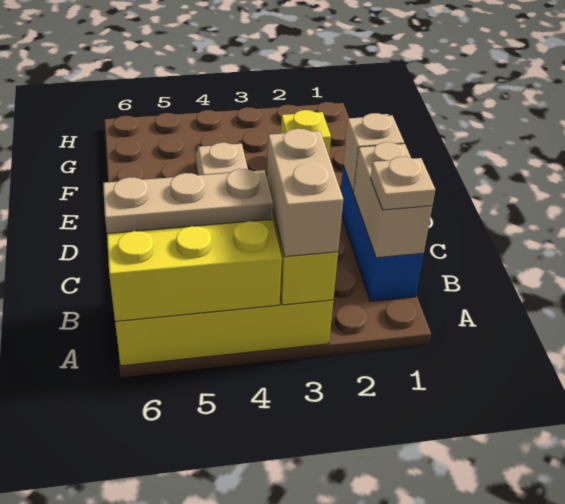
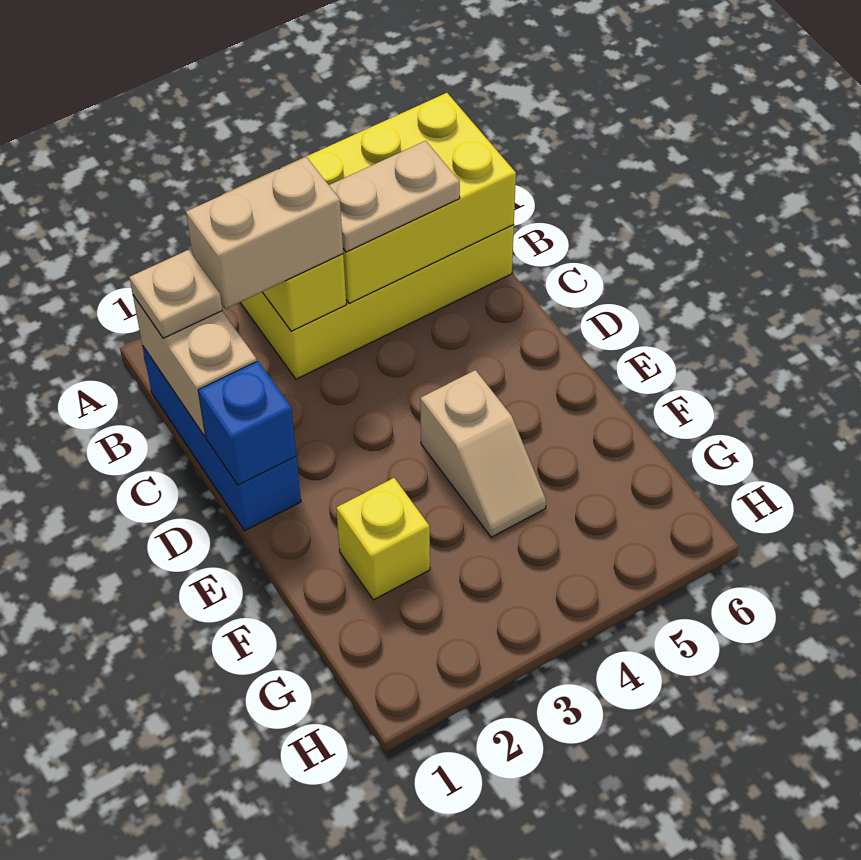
tan brick A3:B3 level 3 -> tan brick B2:B3 level 3
tan plate B4:B6 level 3 -> tan plate B4:B5 level 3
tan brick D1 level 2 -> blue brick D1 level 2

